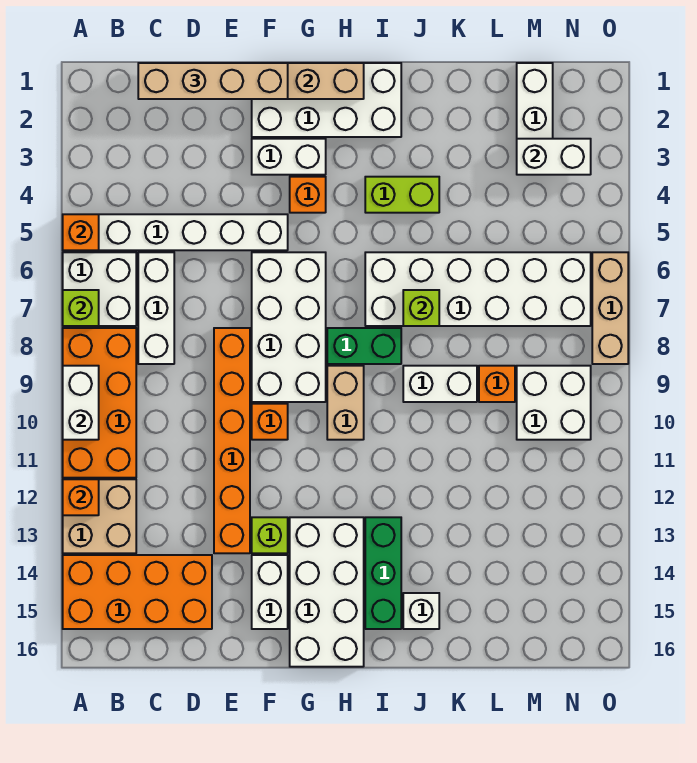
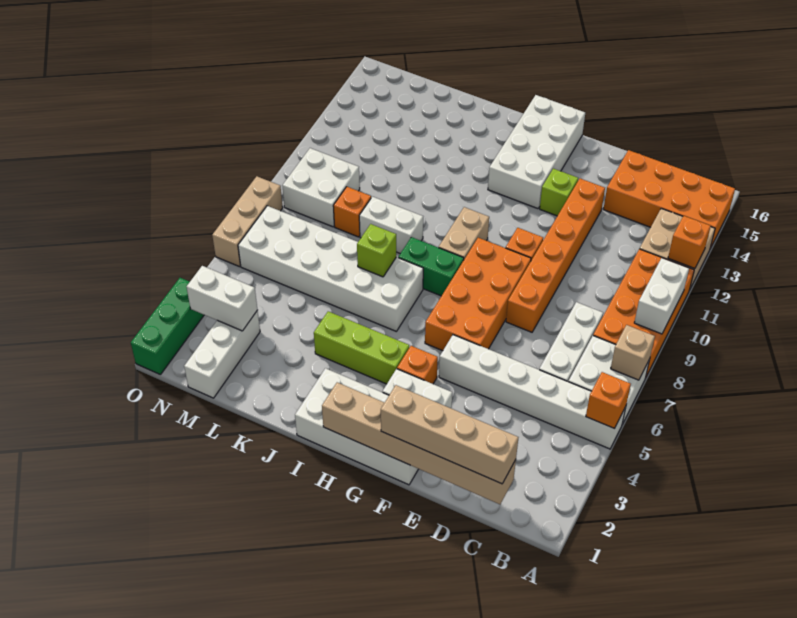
lime brick A7 level 2 -> tan brick A7 level 2
white brick F6:G9 level 1 -> orange brick F6:G9 level 1
white brick F14:F15 level 1 -> none
lime brick I4:J4 level 1 -> lime brick H4:J4 level 1
green brick I13:I15 level 1 -> green brick O1:O3 level 1
white brick J15 level 1 -> none

